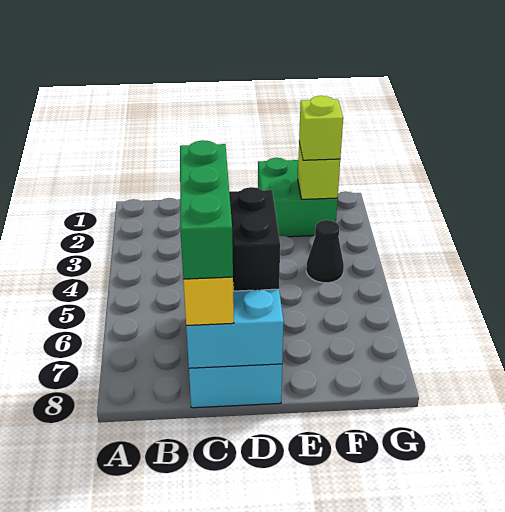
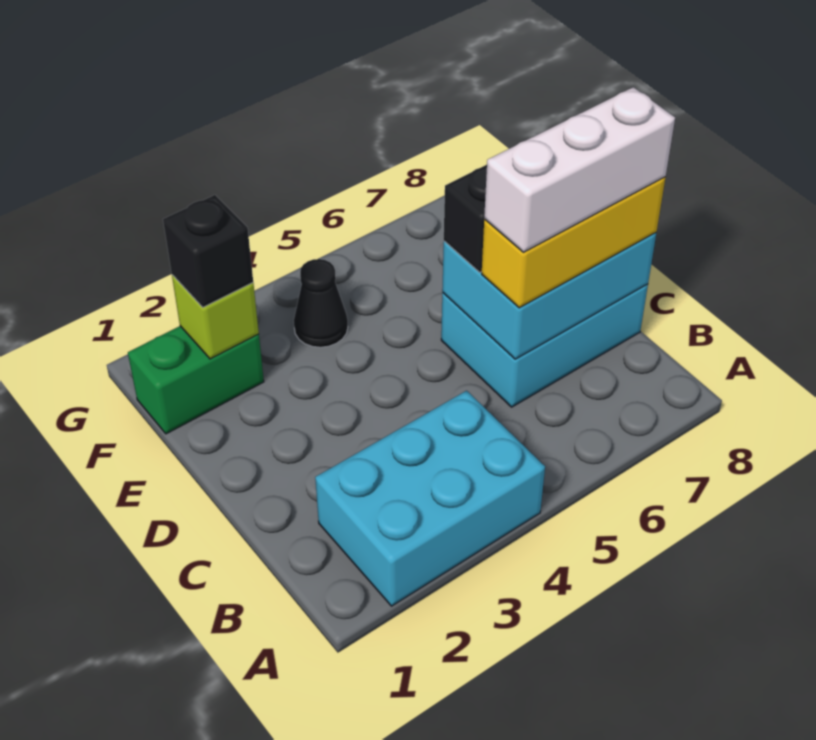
none -> cyan brick A2:B4 level 1
green brick C6:C8 level 4 -> white brick C6:C8 level 4
green brick E1:F2 level 1 -> green brick F1:F2 level 1
lime brick F2 level 3 -> black brick F2 level 3

